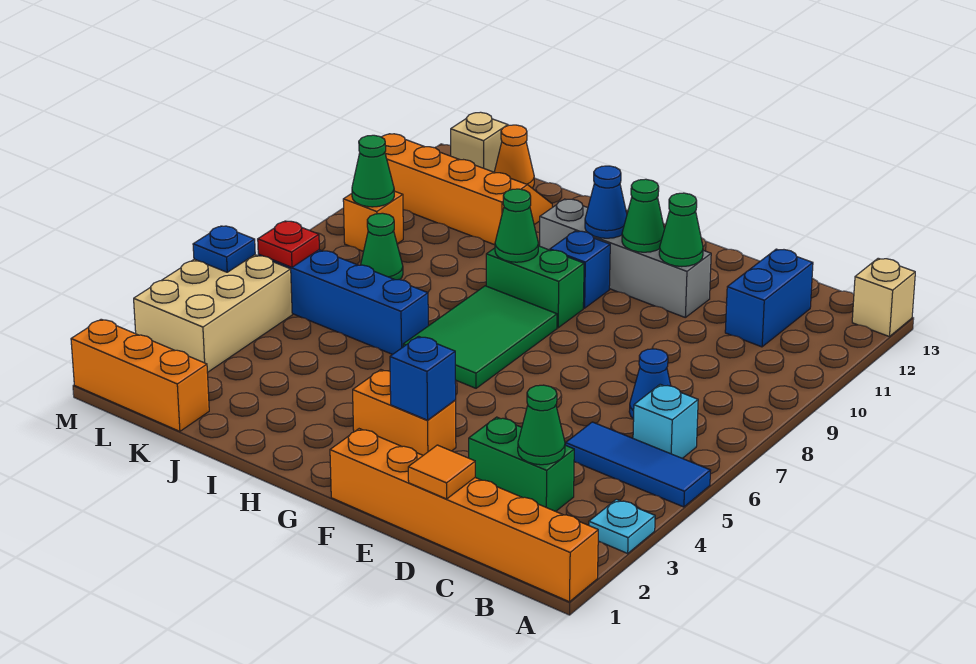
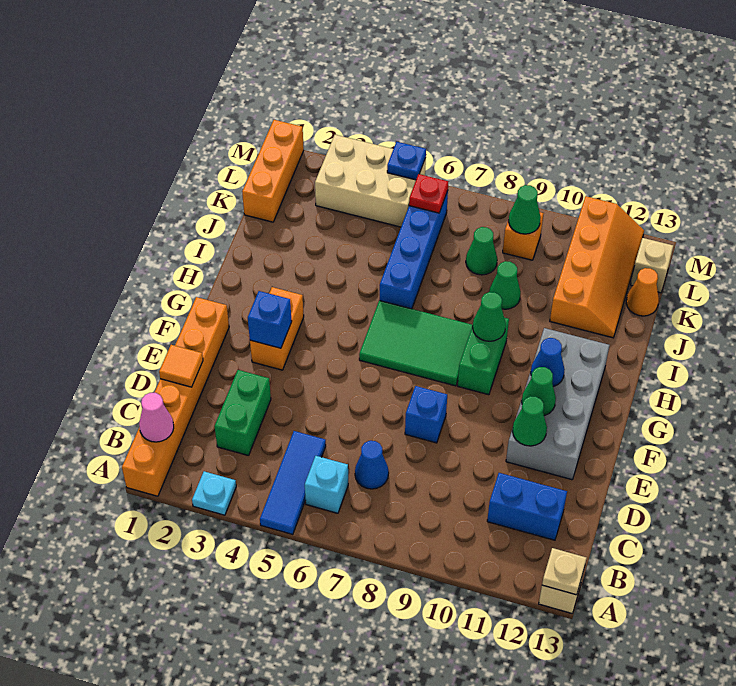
none -> tan plate A13 level 2
none -> pink cone B1 level 2
green cone C3 level 2 -> green cone J9 level 1
grey brick E11:H11 level 1 -> grey brick E11:H12 level 1
blue brick G10 level 1 -> blue brick E8 level 1

